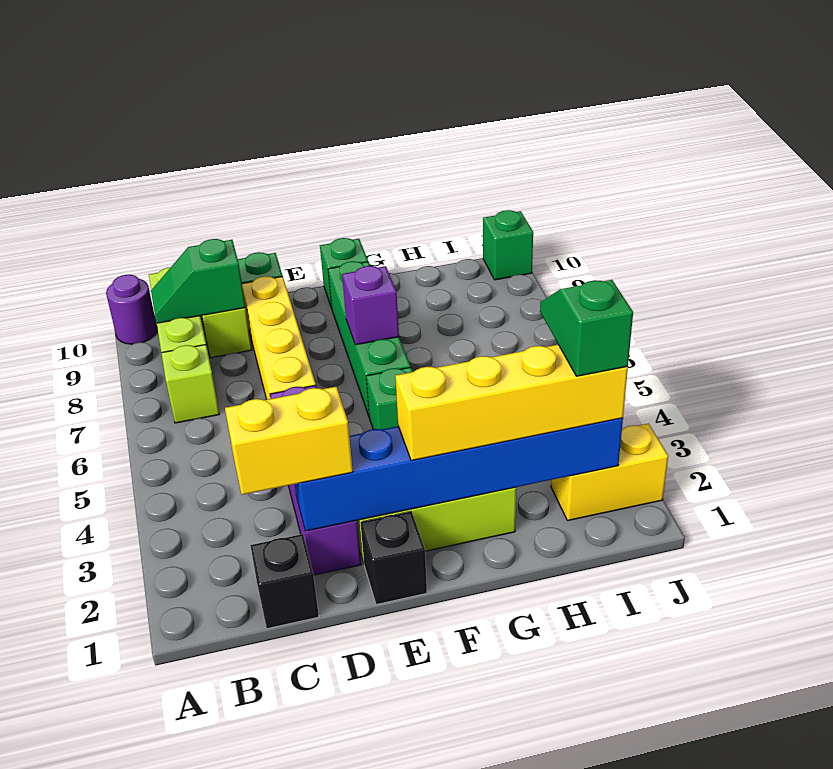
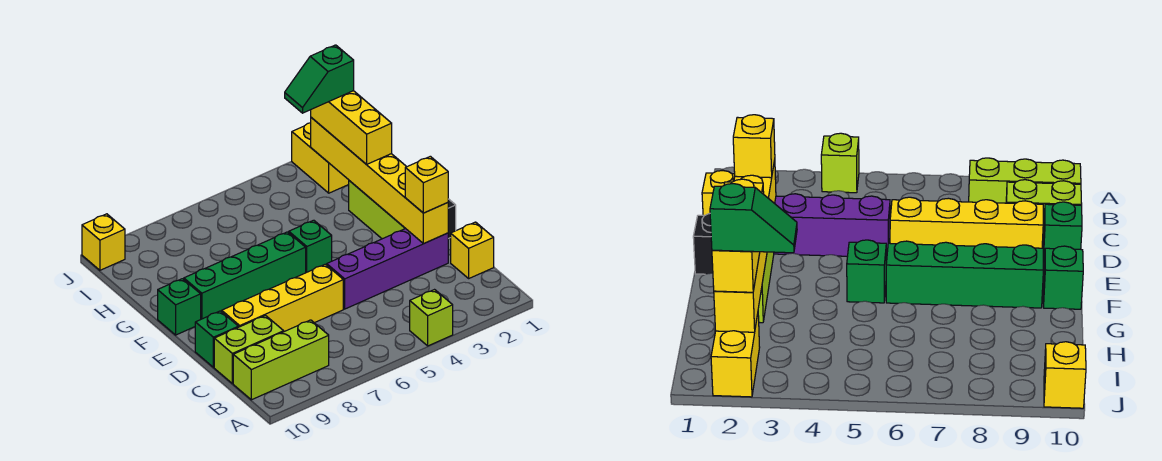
purple round brick A10 level 1 -> none
lime brick B7 level 1 -> lime brick A4 level 1
green slope B9:C9 level 2 top C -> none
black brick C1 level 1 -> yellow brick C1 level 1
yellow brick C2:D2 level 3 -> yellow brick D2 level 3
blue brick D2:I2 level 2 -> yellow brick D2:I2 level 2
yellow brick F2:I2 level 3 -> yellow brick G2:I2 level 3
purple brick F7 level 2 -> none
green brick J10 level 1 -> yellow brick J10 level 1

